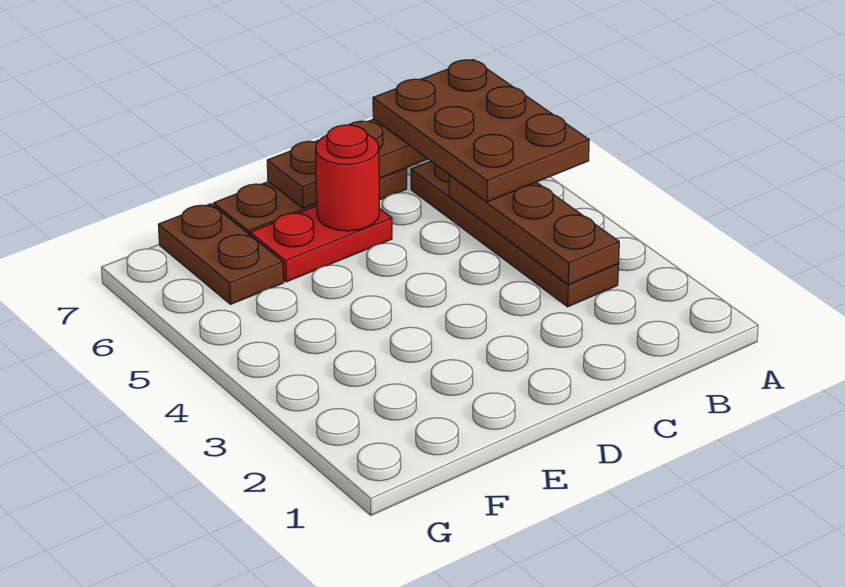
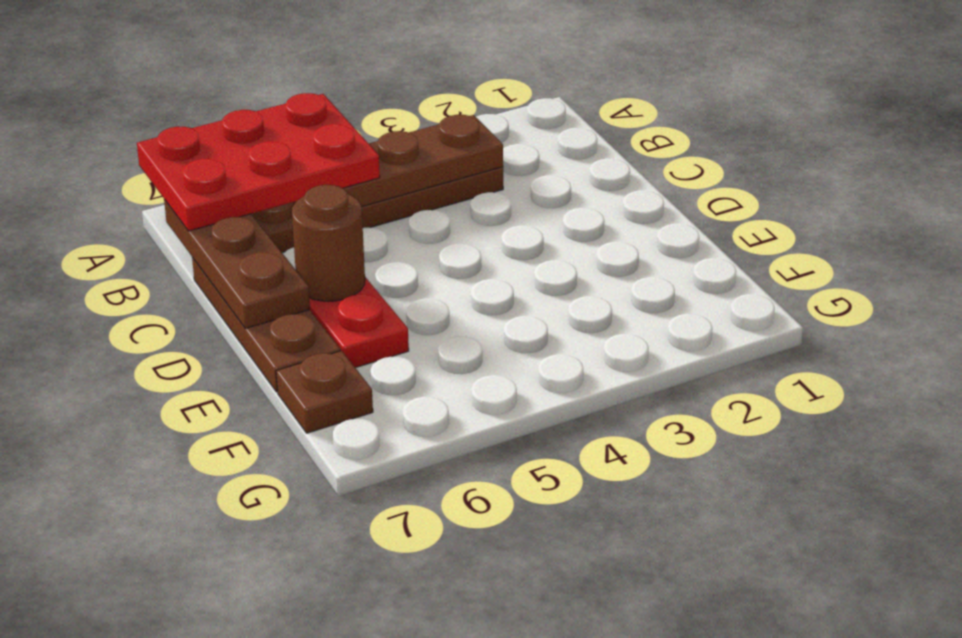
brown plate A5:B7 level 3 -> red plate A5:B7 level 3
red round brick D6 level 2 -> brown round brick D6 level 2
brown plate F6:F7 level 1 -> brown plate F7 level 1

